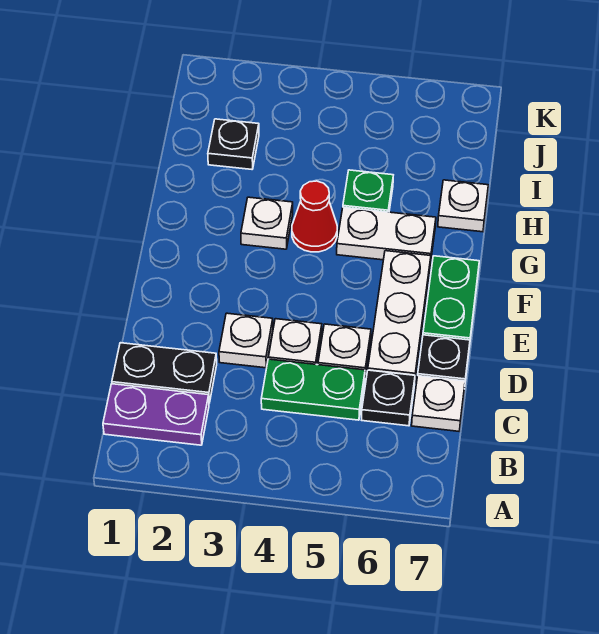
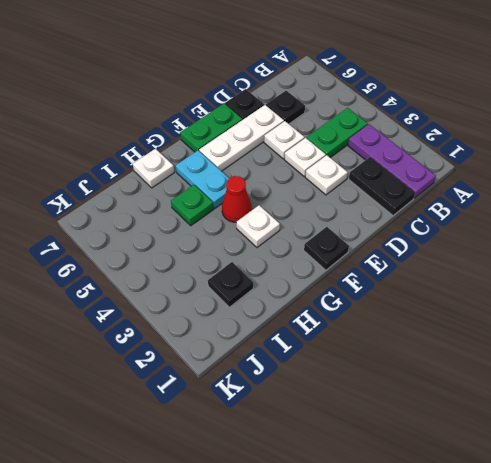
purple plate B1:B2 level 1 -> purple plate B1:B3 level 1
green plate C4:C5 level 1 -> green plate B4:C4 level 1
white plate C7 level 1 -> none
none -> black plate F1 level 1
white plate G5:G6 level 1 -> cyan plate G5:G6 level 1

